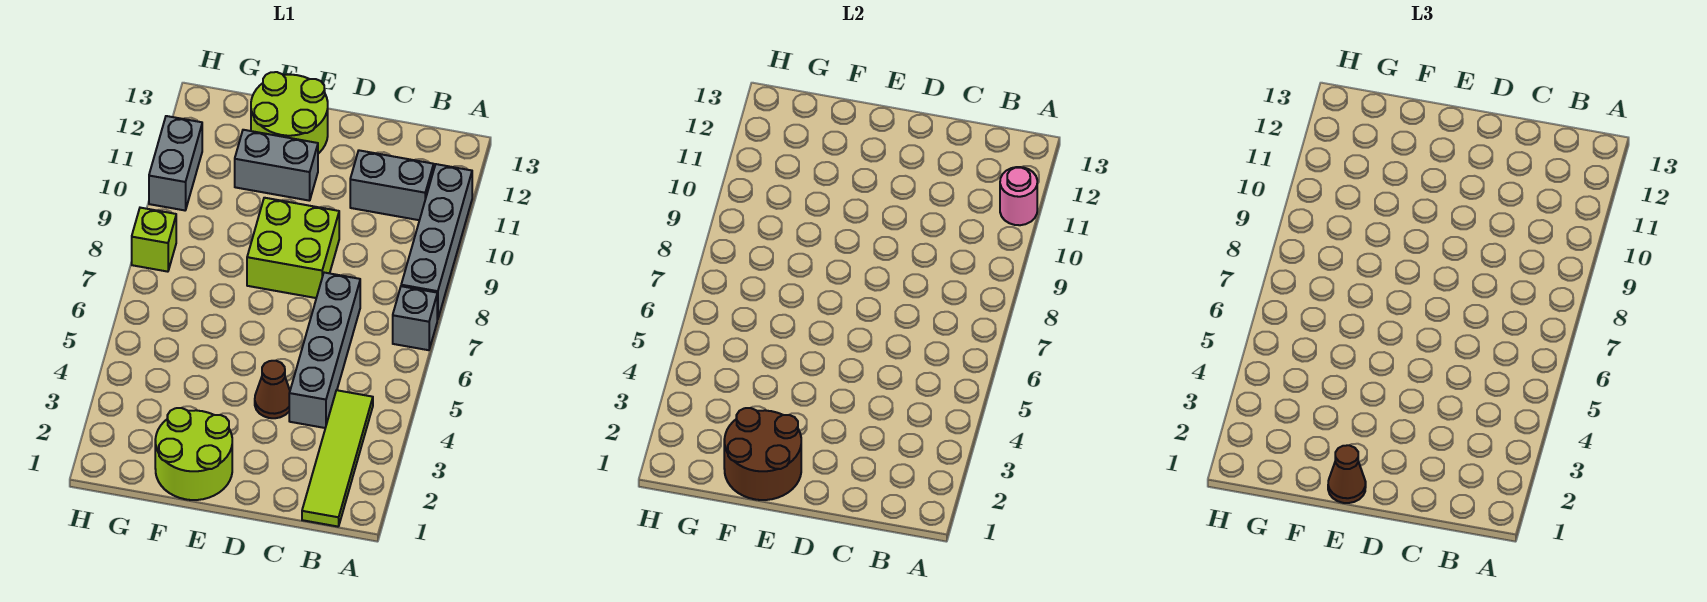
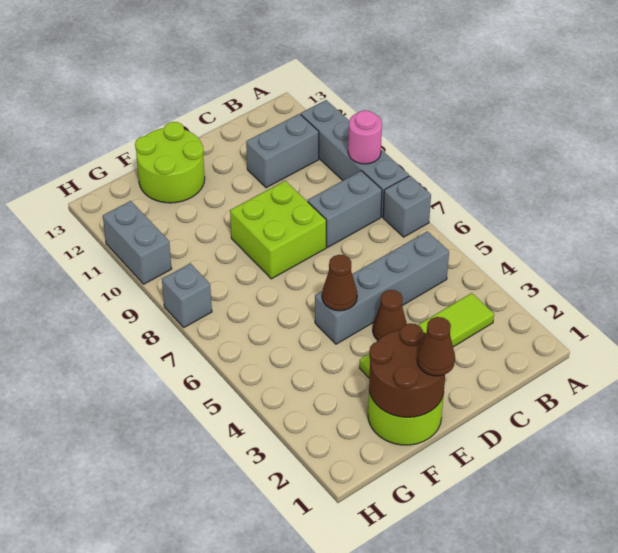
pink round brick A11 level 2 -> pink round brick A9 level 2
lime tile B1:B4 level 1 -> lime tile B3:E3 level 1
grey brick C4:C7 level 1 -> grey brick B5:E5 level 1
none -> brown cone E5 level 2
grey brick E11:F11 level 1 -> grey brick B8:C8 level 1
lime brick H8 level 1 -> grey brick H8 level 1

